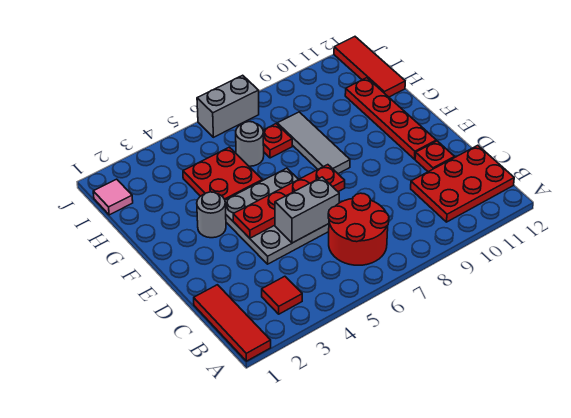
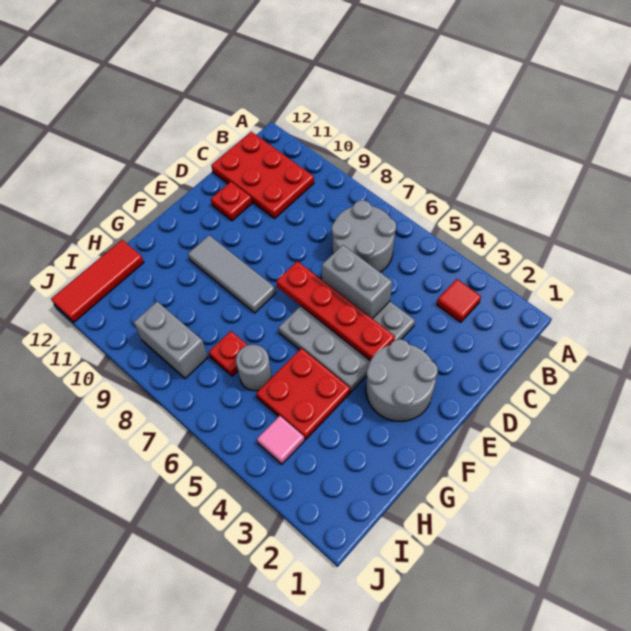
red tile A1:C1 level 1 -> none
red round brick B6:C7 level 1 -> grey round brick B6:C7 level 1
red plate E11:H11 level 1 -> none
grey round brick F3 level 1 -> grey round brick E2:F3 level 1
grey tile F8:H8 level 1 -> grey tile F8:F10 level 1
pink tile I1 level 1 -> pink tile I4 level 1
grey brick J6:J7 level 1 -> grey brick I8:I9 level 1

